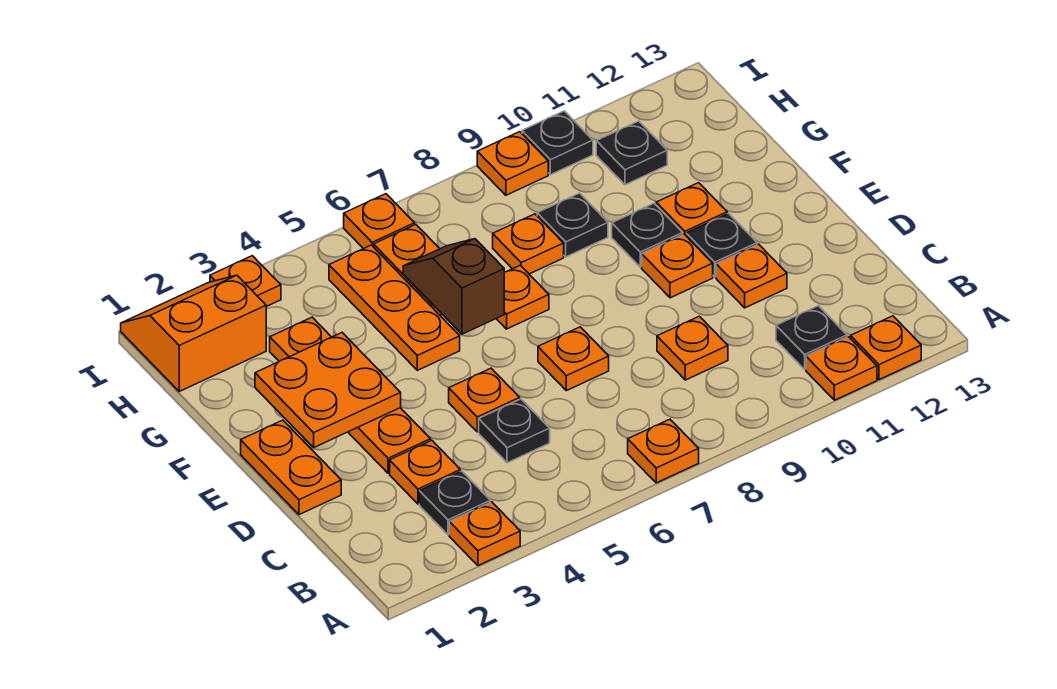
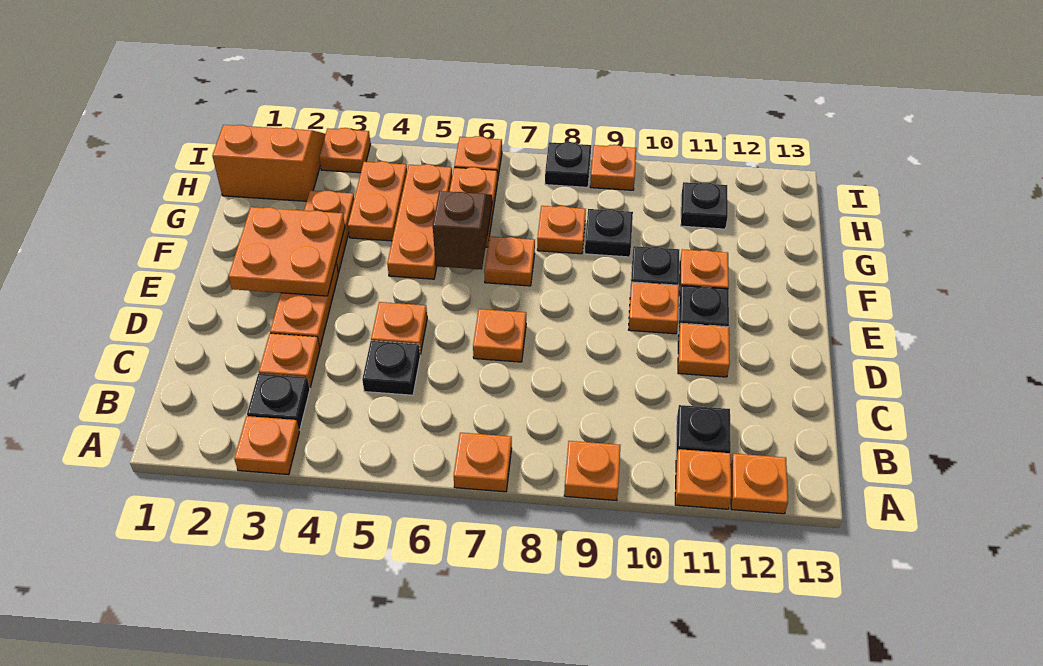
orange plate C9 level 1 -> orange plate A9 level 1
orange plate D1:E1 level 1 -> orange plate G4:H4 level 1
black plate I10 level 1 -> black plate I8 level 1

